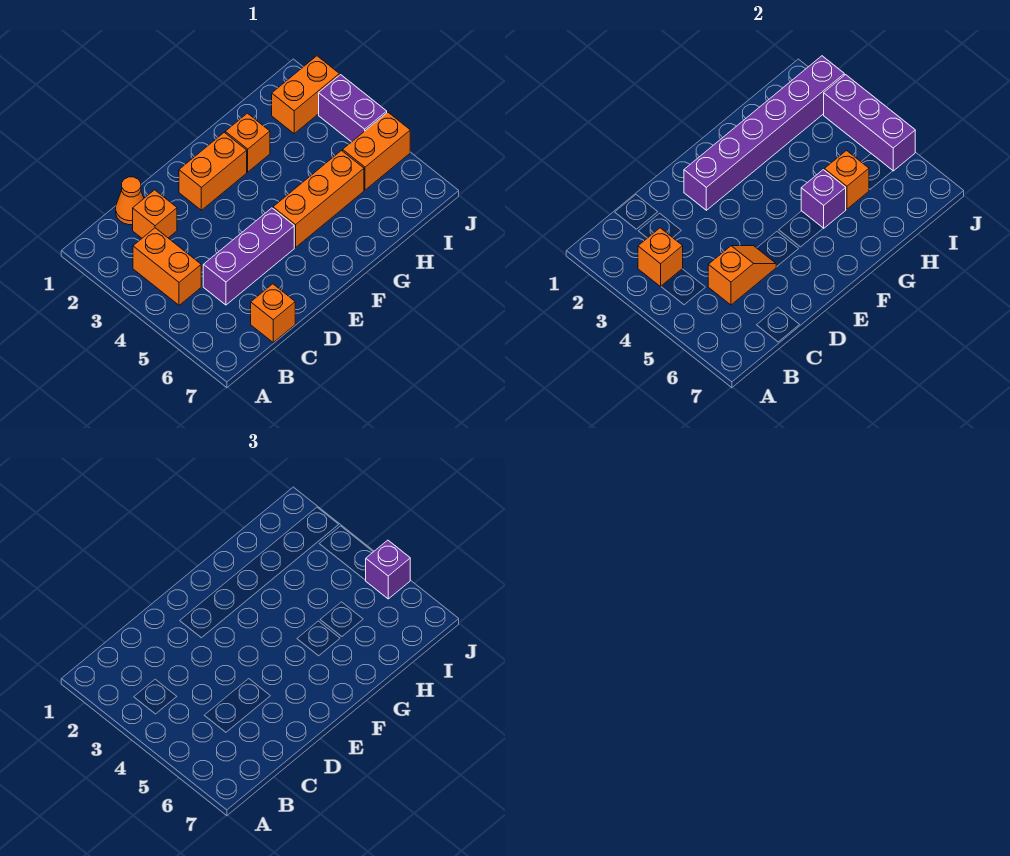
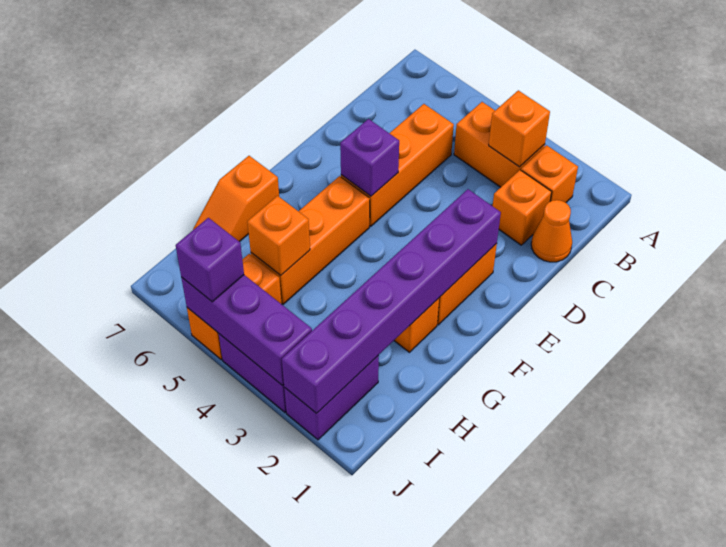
purple brick C5:E5 level 1 -> orange brick C5:E5 level 1
orange slope C5:D5 level 2 top C -> orange slope G7:H7 level 1 top G
orange brick C7 level 1 -> orange brick B2 level 1
purple brick G5 level 2 -> purple brick E5 level 2
orange brick I2:J2 level 1 -> purple brick I2:J2 level 1

